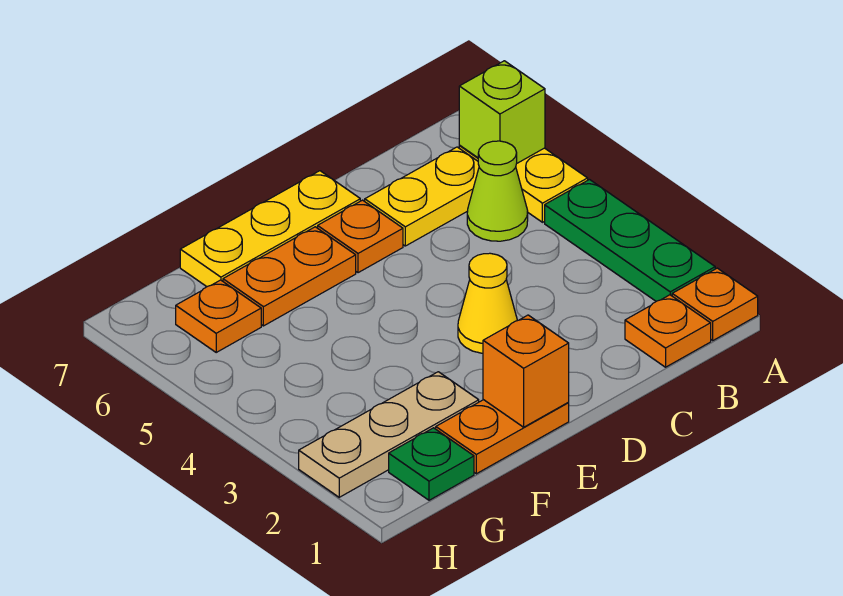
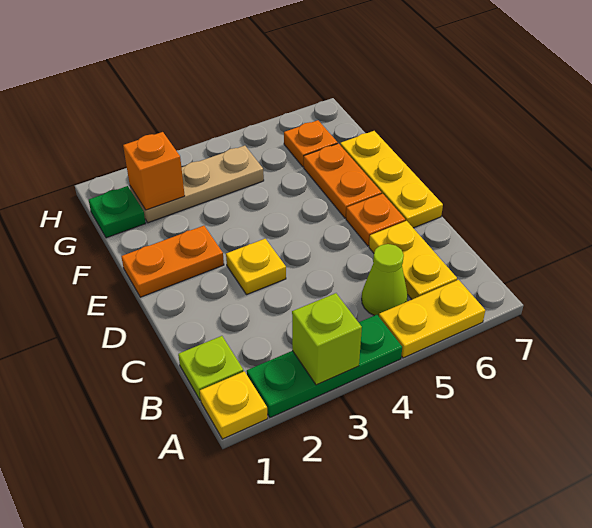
orange plate A1 level 1 -> yellow plate A1 level 1
lime brick A6 level 2 -> lime brick A3 level 2
orange plate B1 level 1 -> lime plate B1 level 1
yellow cone D3 level 1 -> yellow plate D3 level 1
orange plate E1:F1 level 1 -> orange plate E1:E2 level 1
orange brick E1 level 2 -> orange brick G2 level 2
tan plate F2:H2 level 1 -> tan plate G2:G4 level 1

